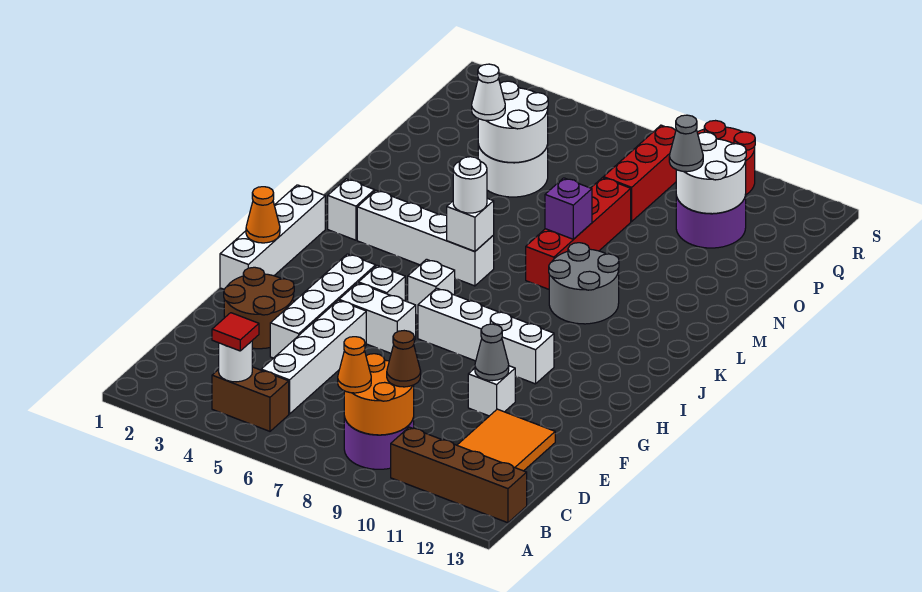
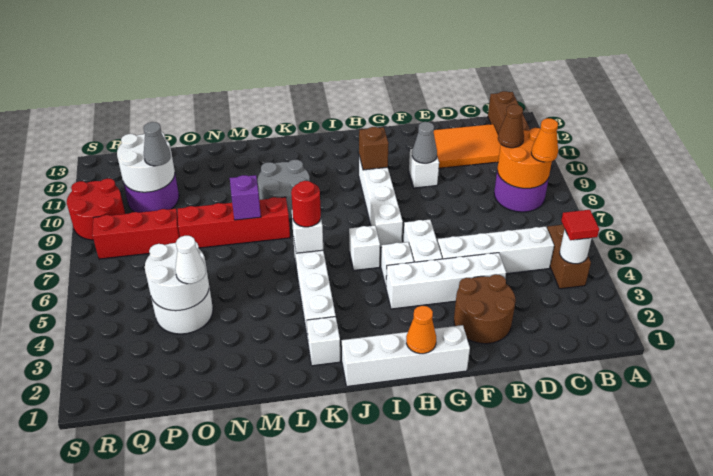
none -> brown brick H10 level 2
white round brick K6 level 3 -> red round brick K6 level 3

